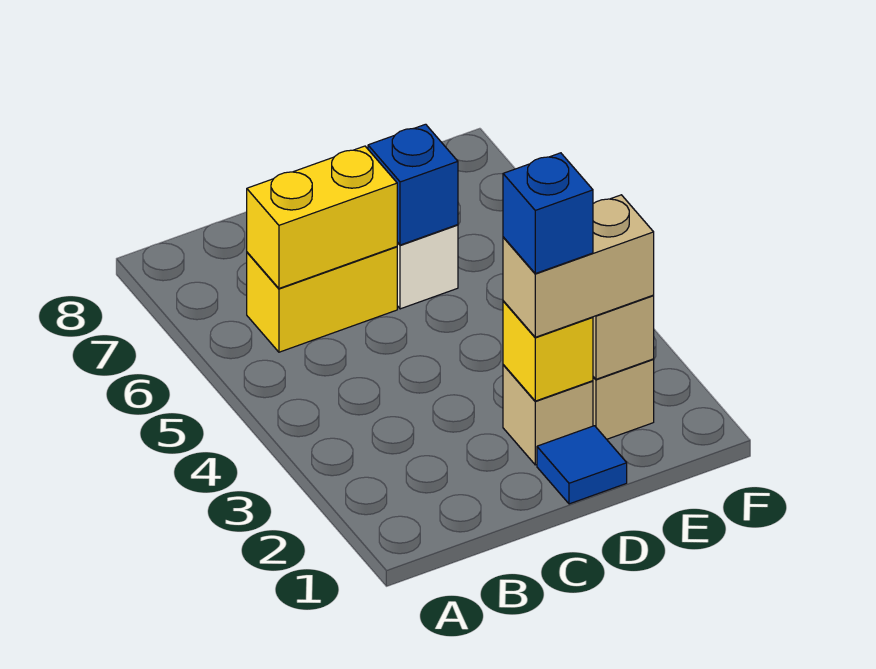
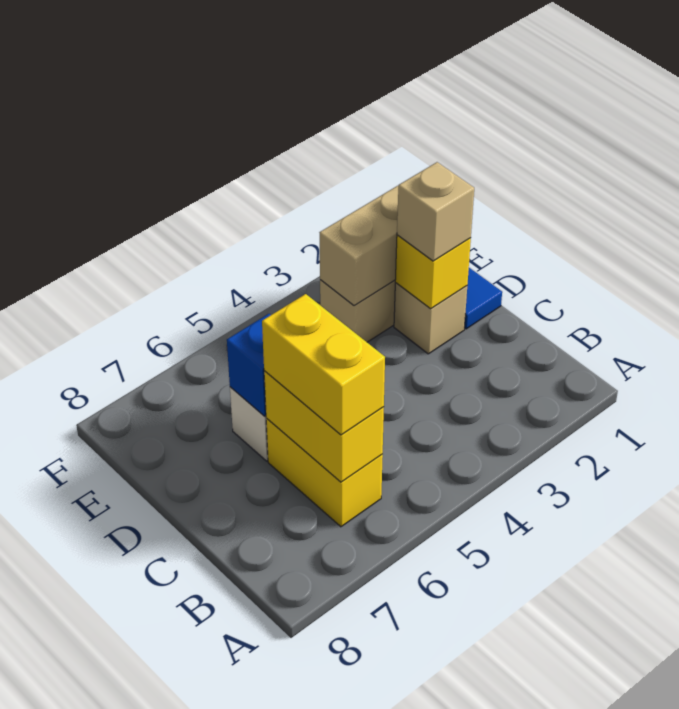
none -> yellow brick B6:C6 level 3
tan brick D2:E2 level 3 -> tan brick D2 level 3
blue brick D2 level 4 -> none

